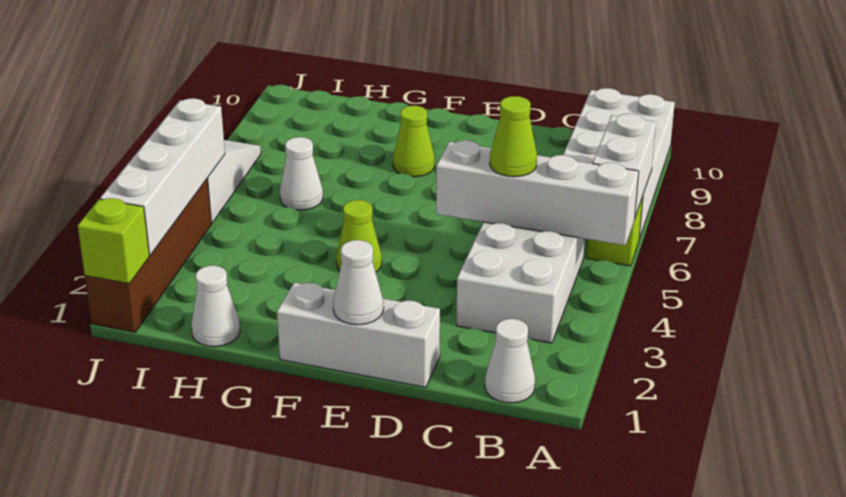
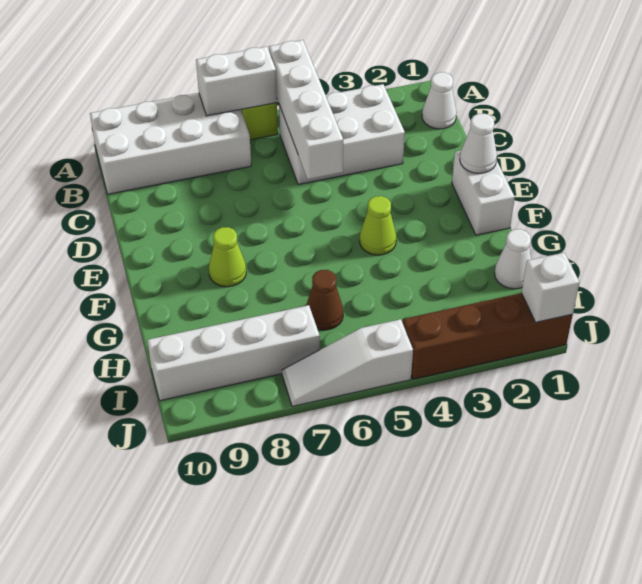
lime cone C5 level 3 -> none
white brick D1:F1 level 1 -> white brick E1:F1 level 1
white cone H6 level 1 -> brown cone H6 level 1
lime brick J1 level 2 -> white brick J1 level 2
white brick J2:J5 level 2 -> white brick I7:I10 level 1

